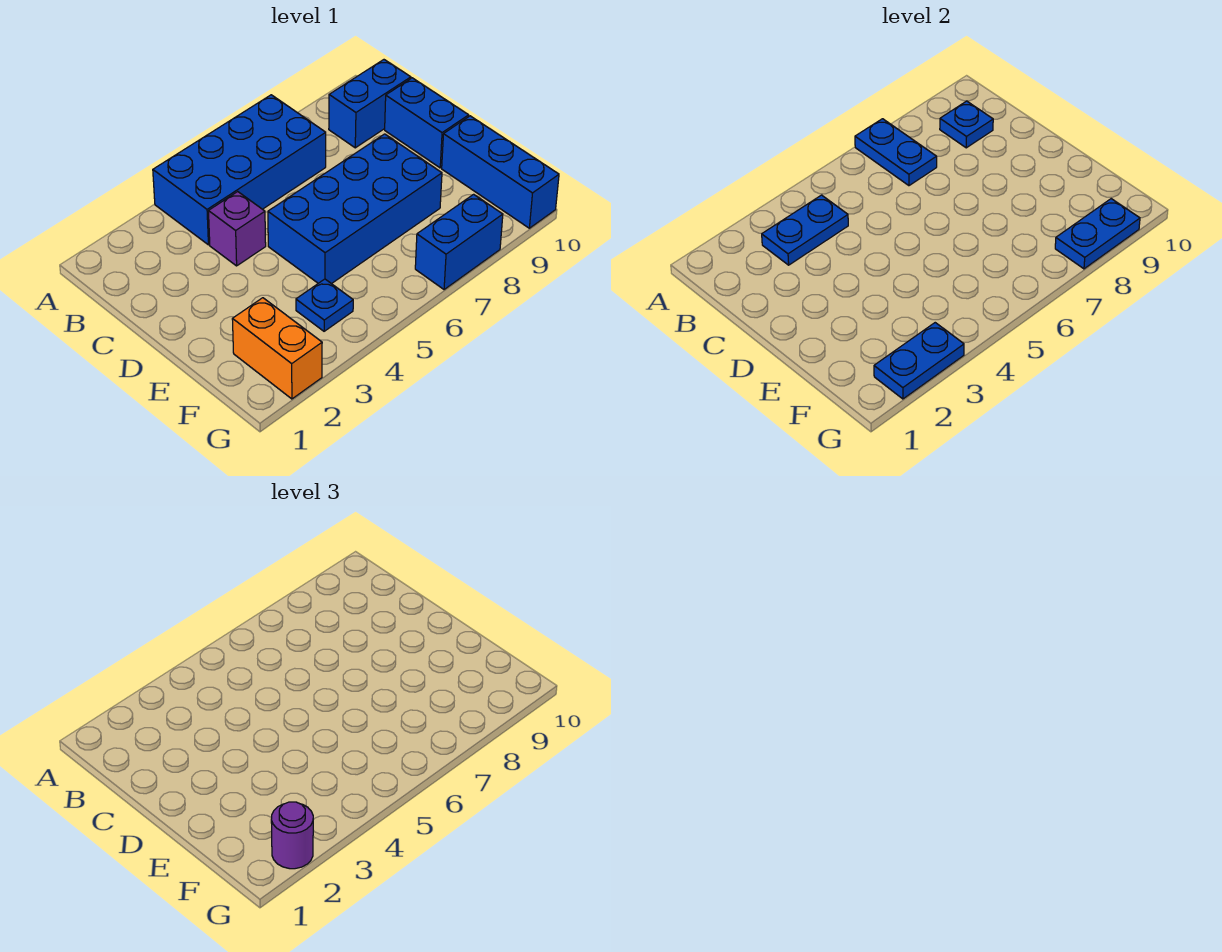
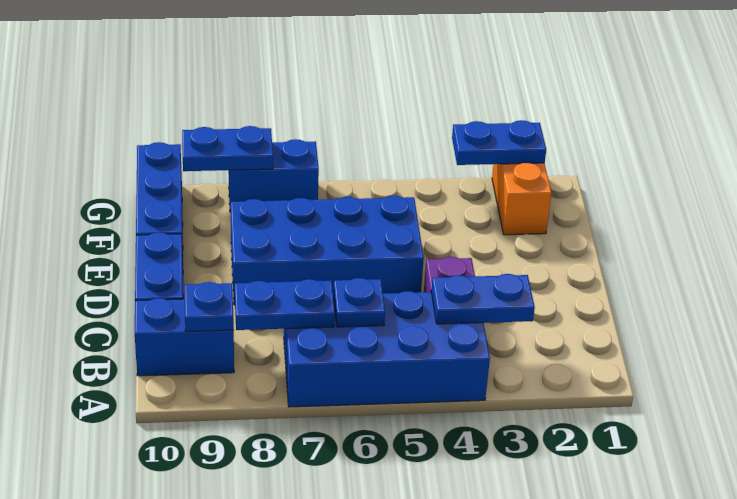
blue plate A7:B7 level 2 -> blue plate B7:B8 level 2
blue plate F4 level 1 -> blue plate B6 level 2
purple round brick G2 level 3 -> none

